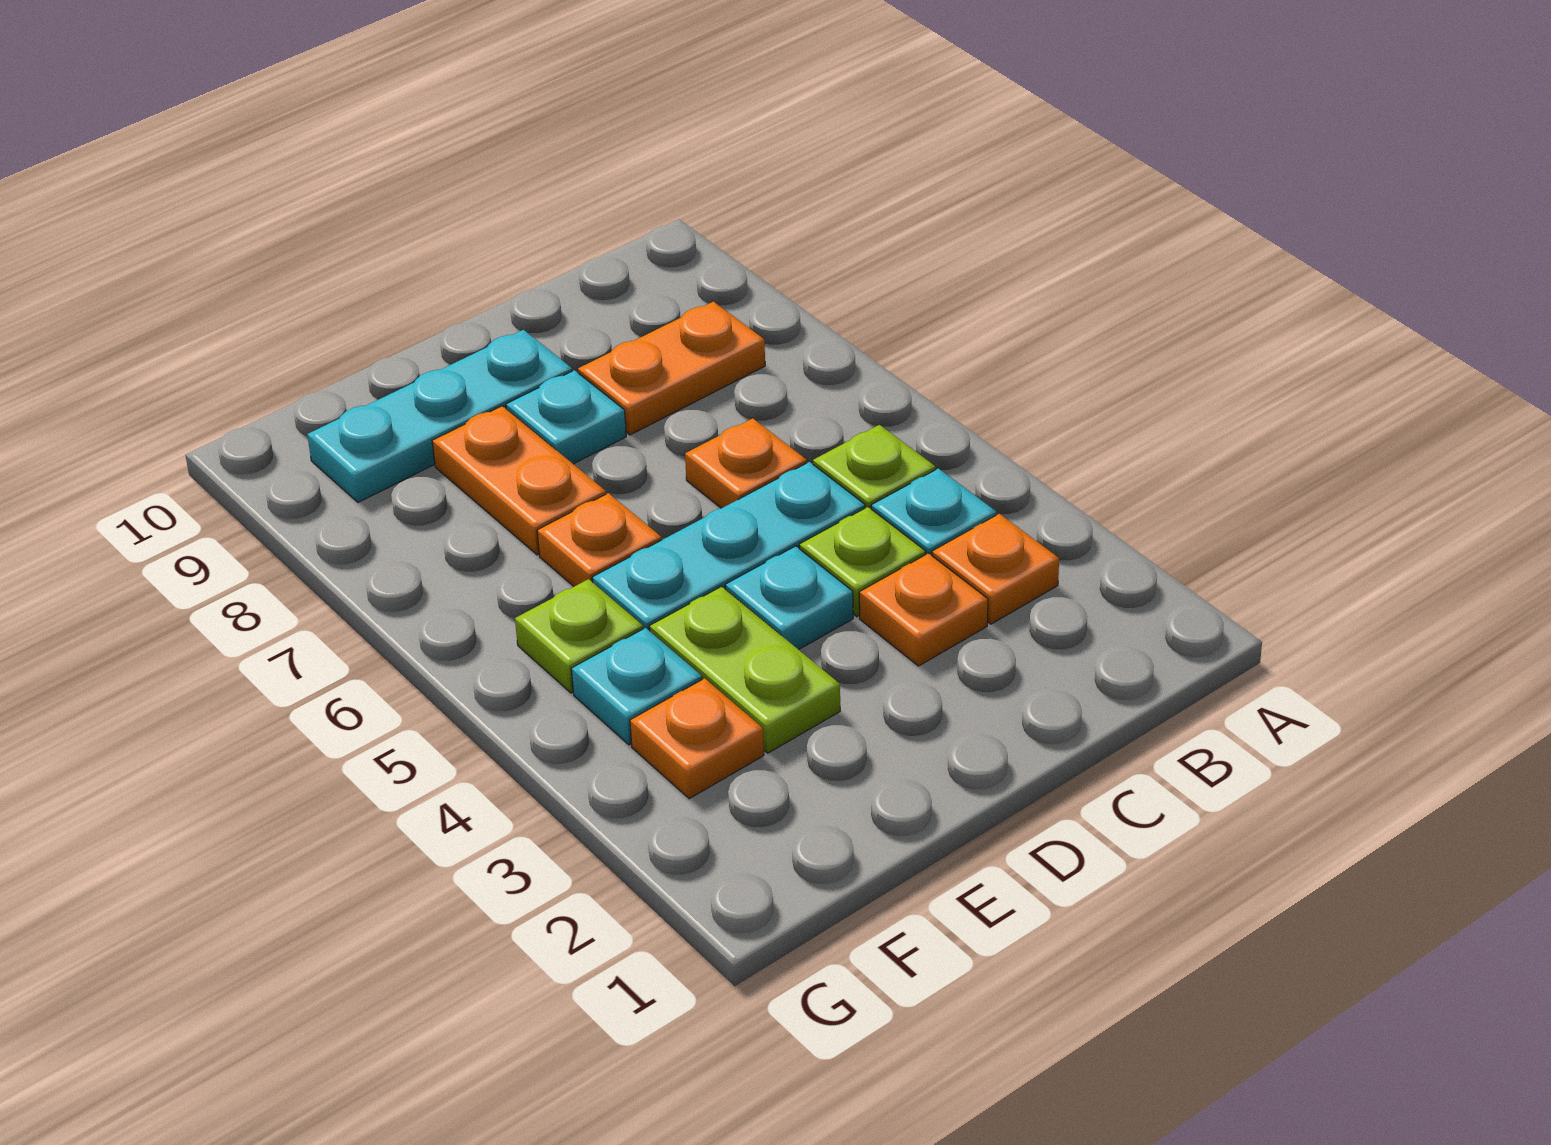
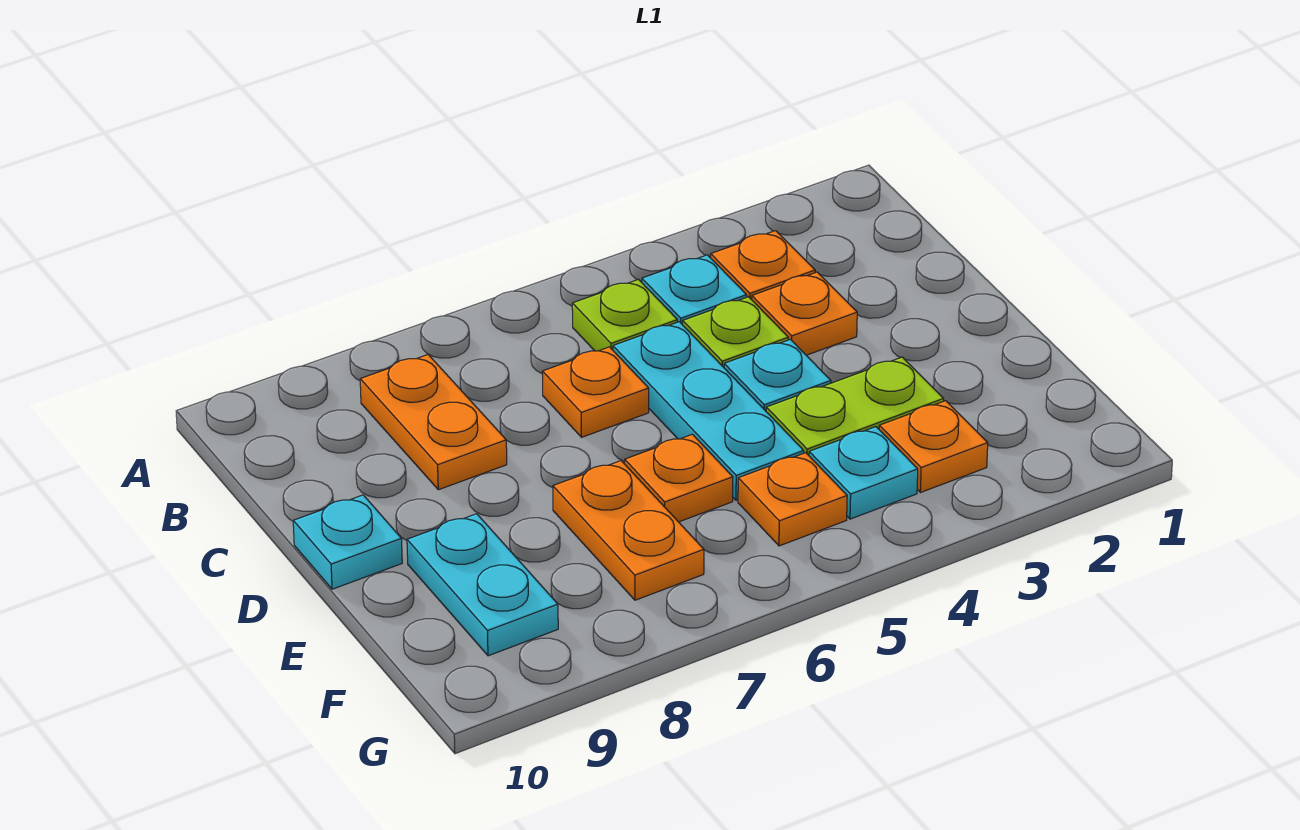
cyan plate D8 level 1 -> cyan plate D10 level 1
cyan plate D9:F9 level 1 -> cyan plate E9:F9 level 1
orange plate E7:E8 level 1 -> orange plate E7:F7 level 1
lime plate F5 level 1 -> orange plate F5 level 1

